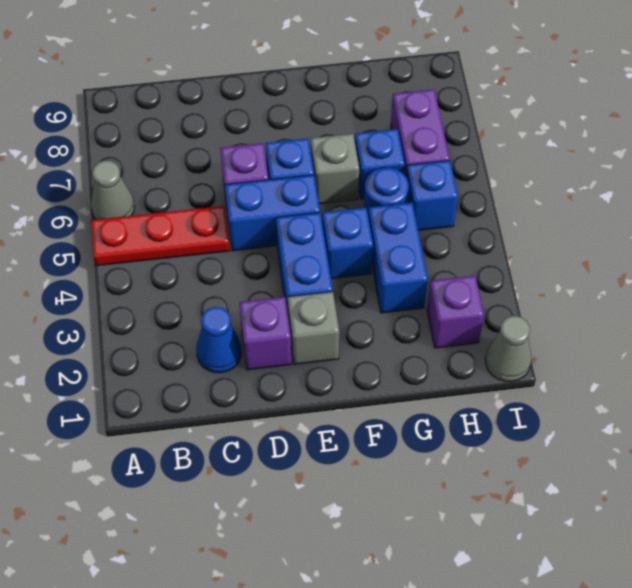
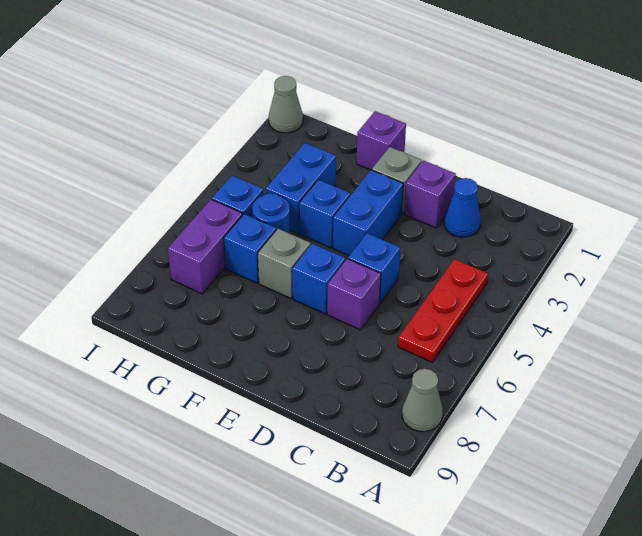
red plate A5:C5 level 1 -> red plate B4:B6 level 1
grey cone A6 level 1 -> grey cone A8 level 1
blue brick D5:E5 level 1 -> blue brick D5 level 1
purple brick H2 level 1 -> purple brick F1 level 1

